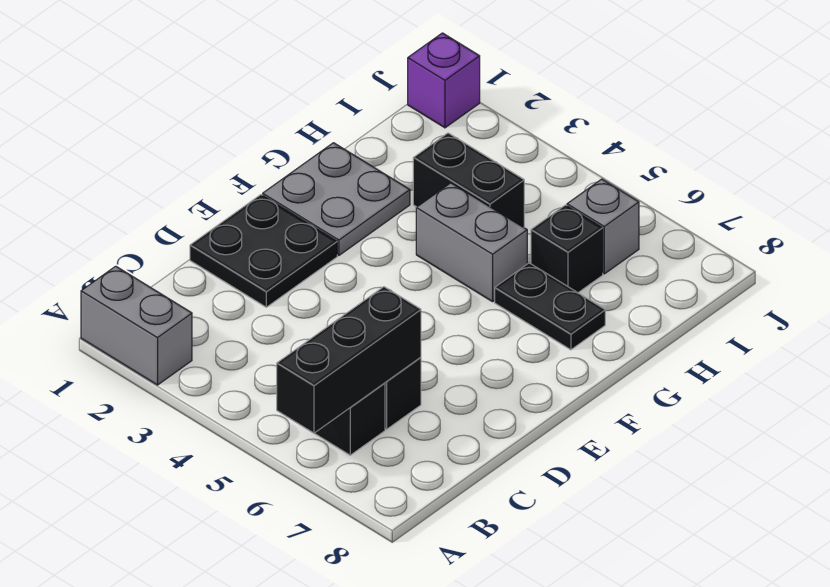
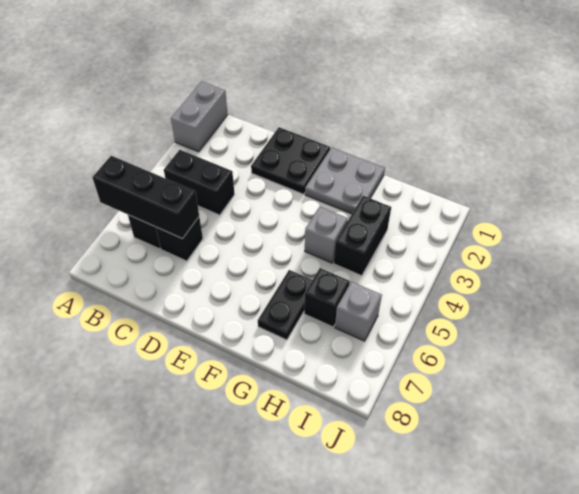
none -> black brick B4:C4 level 1
grey brick G4:G5 level 1 -> grey brick G4 level 1
purple brick J1 level 1 -> none

